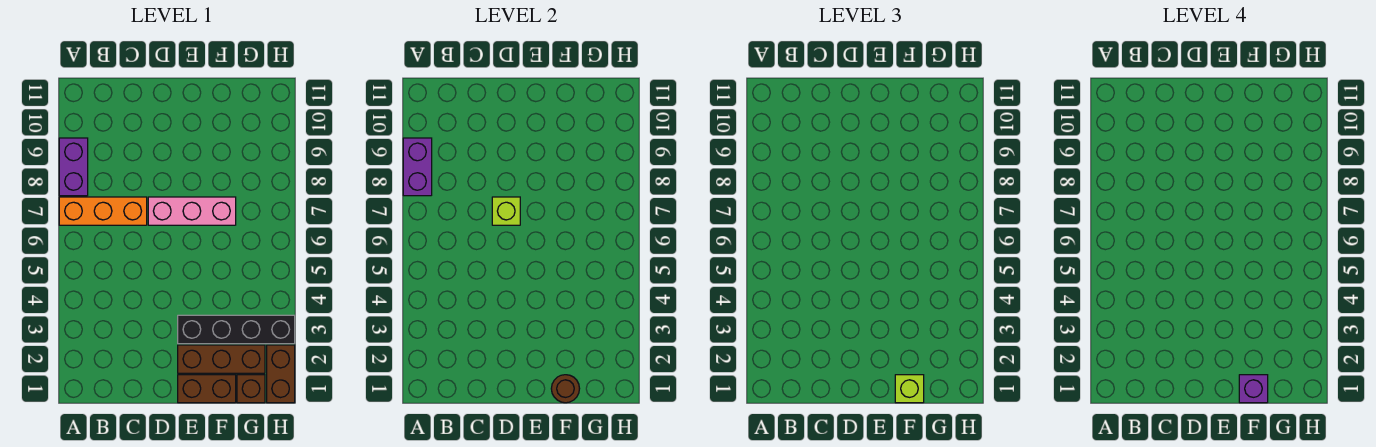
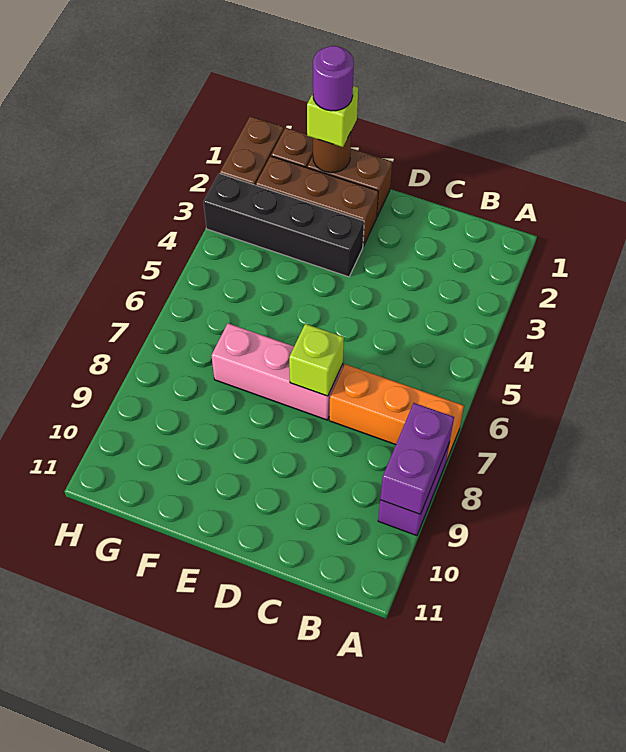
purple brick F1 level 4 -> purple round brick F1 level 4

